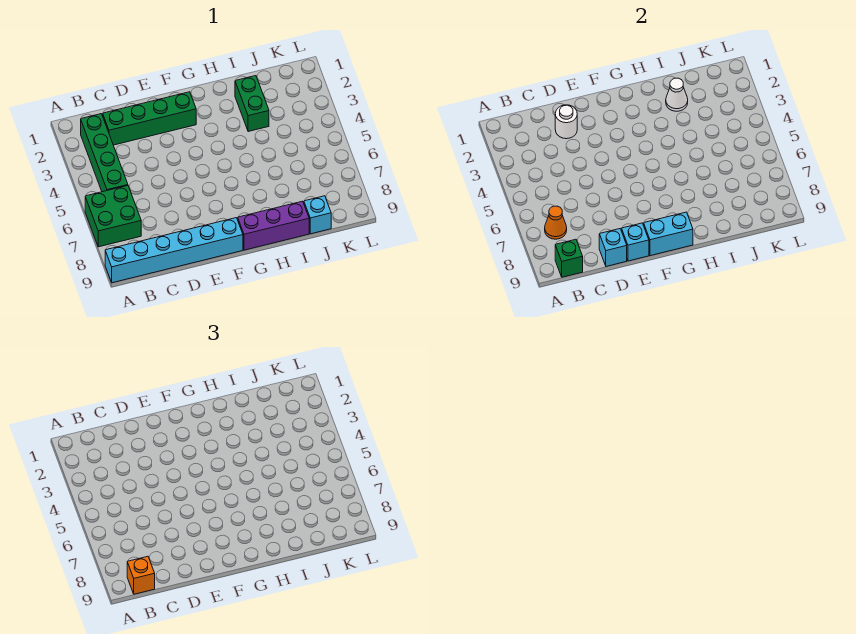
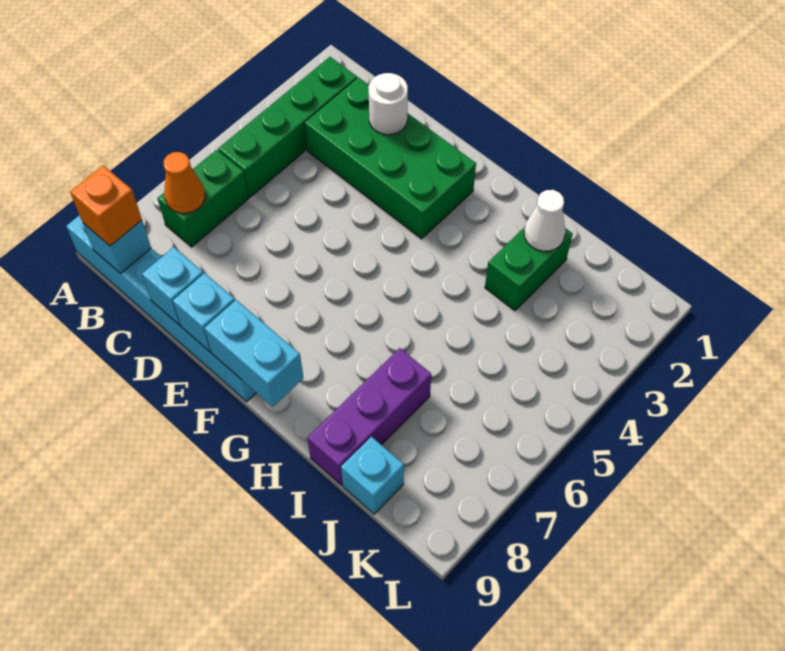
green brick A6:B7 level 1 -> green brick B6:B7 level 1
green brick B9 level 2 -> cyan brick B9 level 2
green brick C2:F2 level 1 -> green brick C2:F3 level 1
purple brick G9:I9 level 1 -> purple brick I7:I9 level 1

